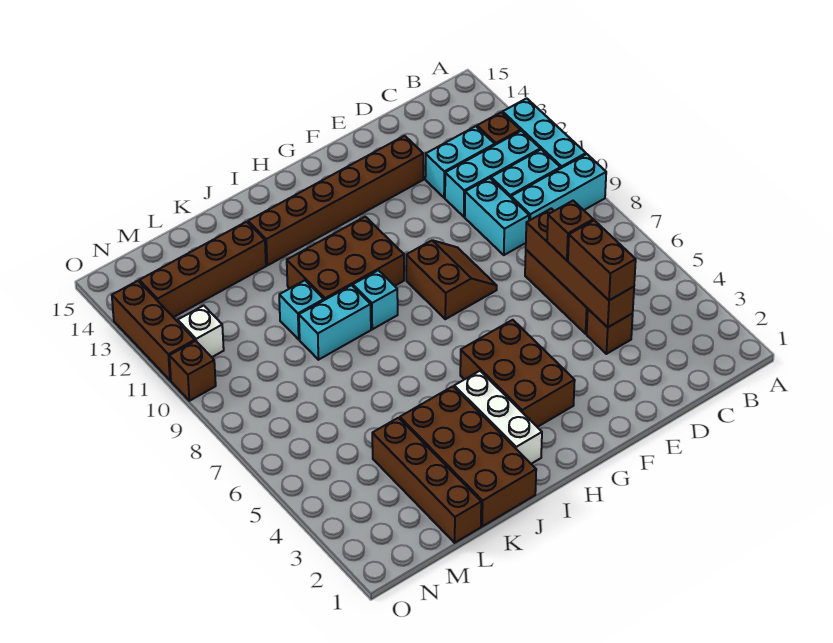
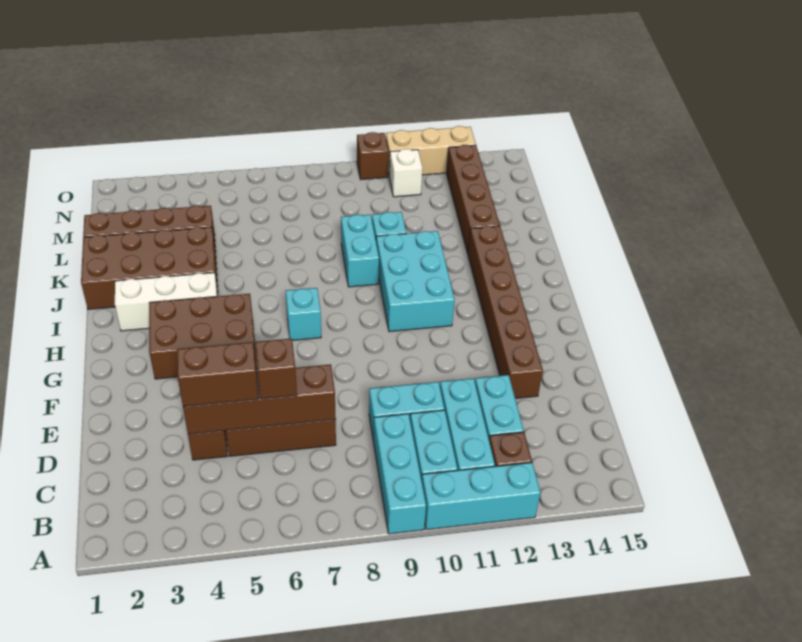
brown slope F8:G9 level 1 top G -> none
brown brick H10:J11 level 1 -> cyan brick H10:J11 level 1
cyan brick I9 level 1 -> cyan brick H7 level 1
brown brick O11:O13 level 1 -> tan brick O11:O13 level 1

